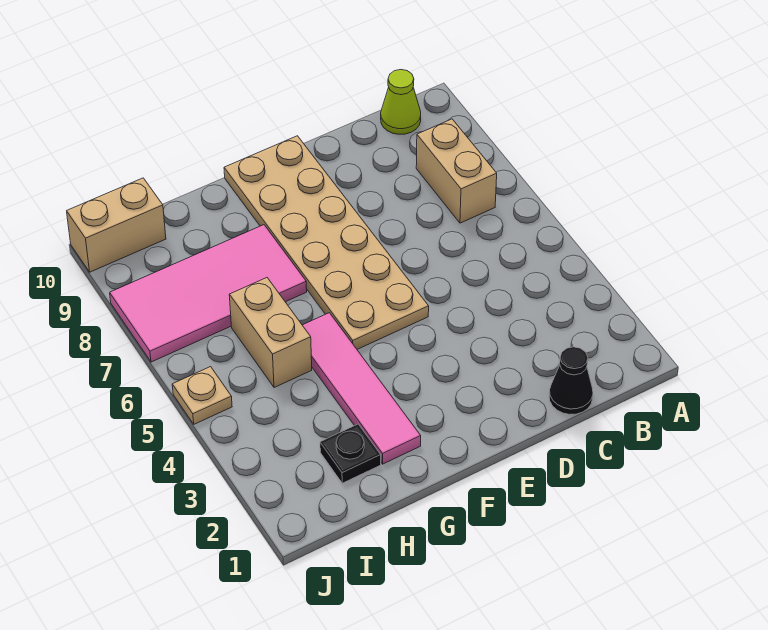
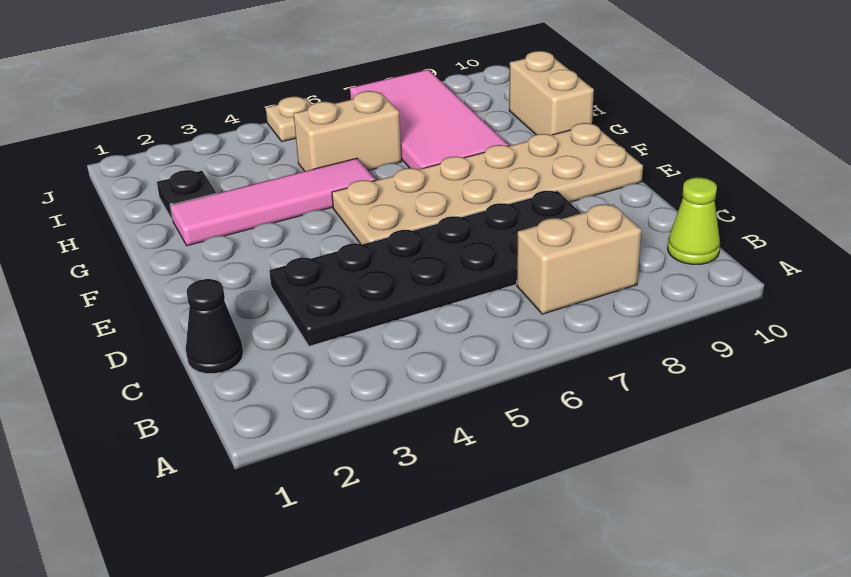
none -> black plate C3:D8 level 1
tan brick I10:J10 level 1 -> tan brick G10:H10 level 1

